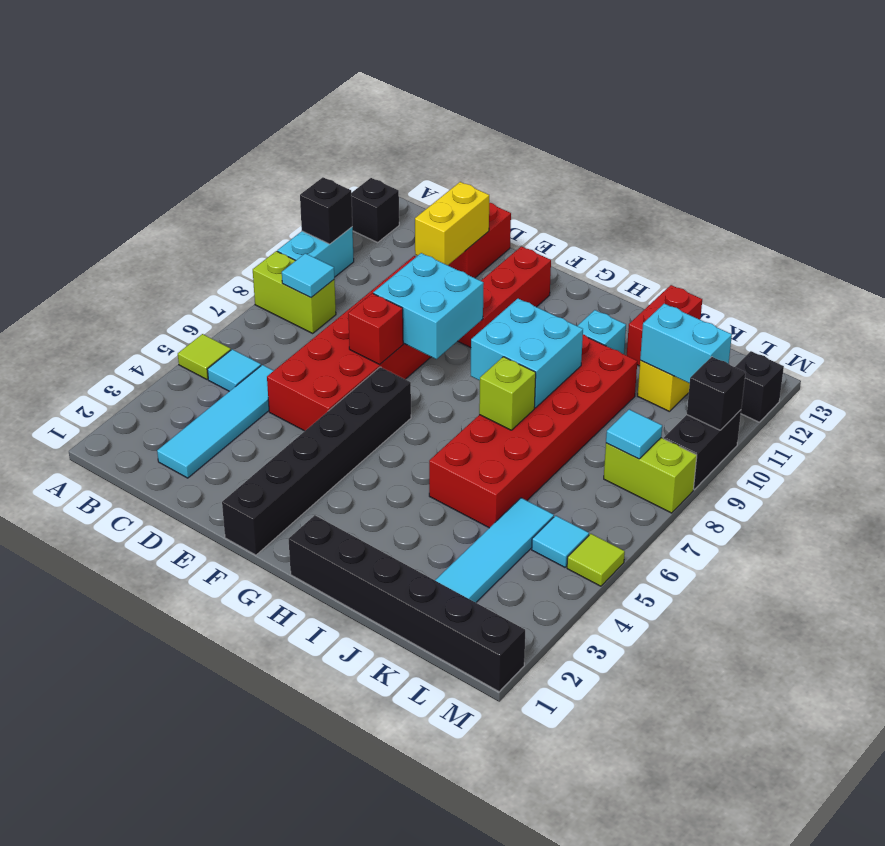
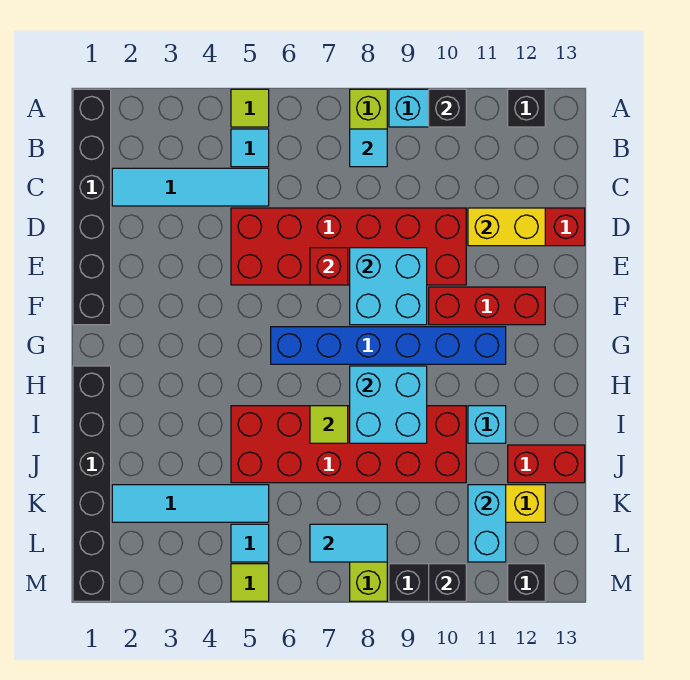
black brick F1:F6 level 1 -> black brick A1:F1 level 1
none -> blue brick G6:G11 level 1
lime brick I7 level 2 -> lime tile I7 level 2
cyan tile L8 level 2 -> cyan tile L7:L8 level 2

